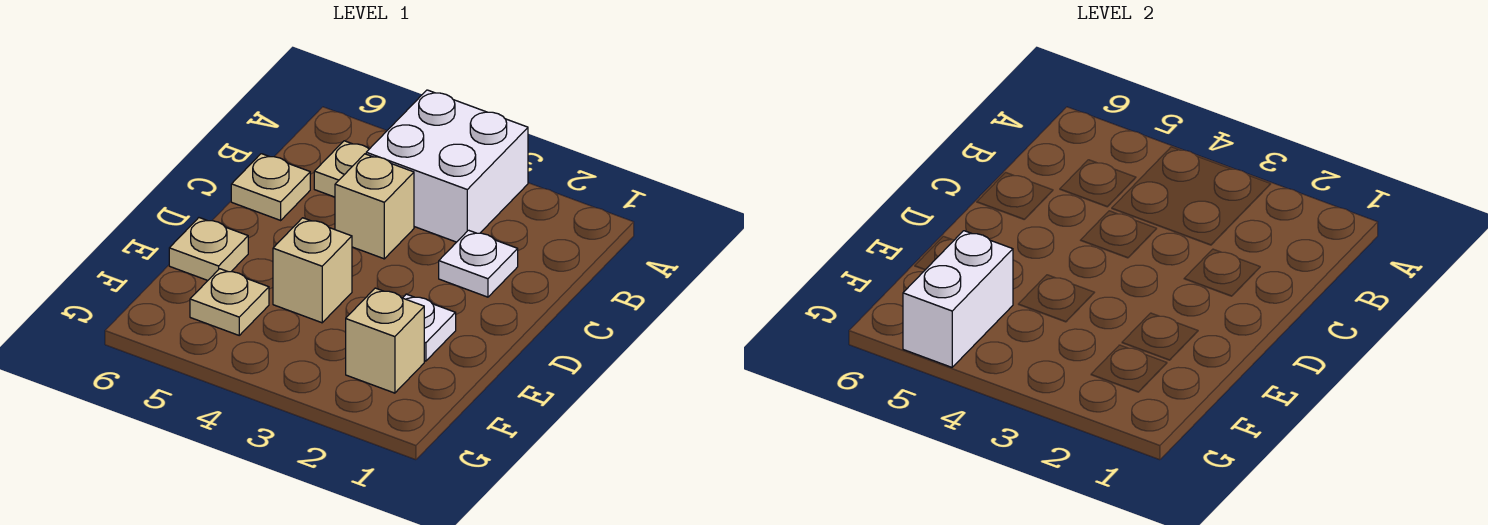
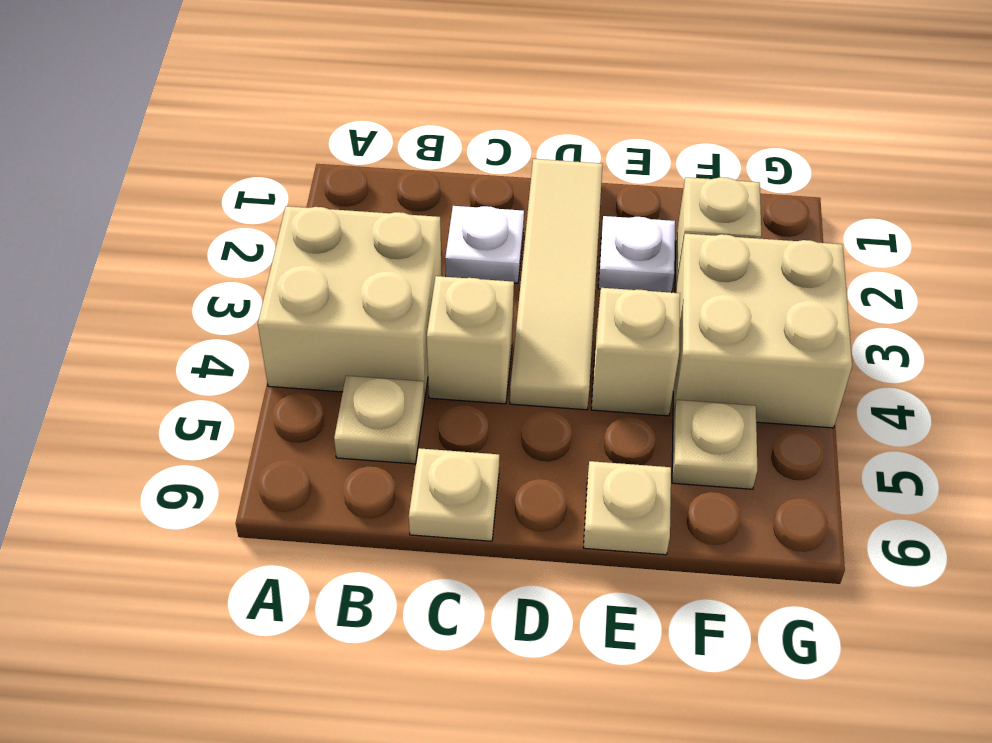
white brick A3:B4 level 1 -> tan brick A3:B4 level 1
none -> tan tile D1:D4 level 1
none -> tan brick F3:G4 level 1
white brick F5:G5 level 2 -> none

